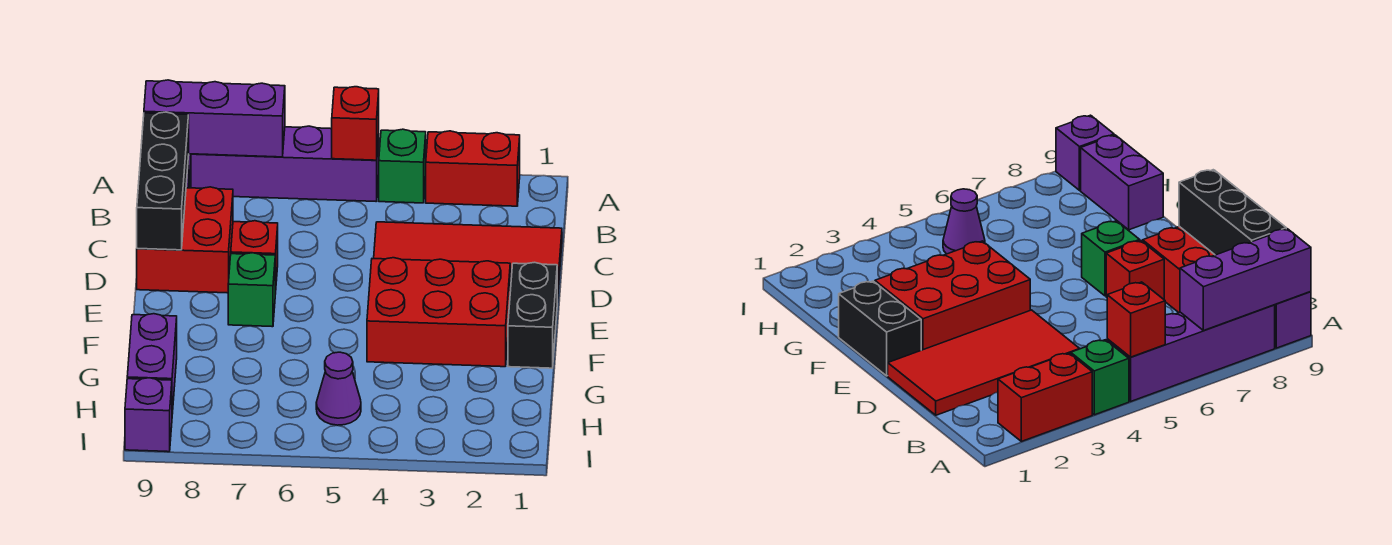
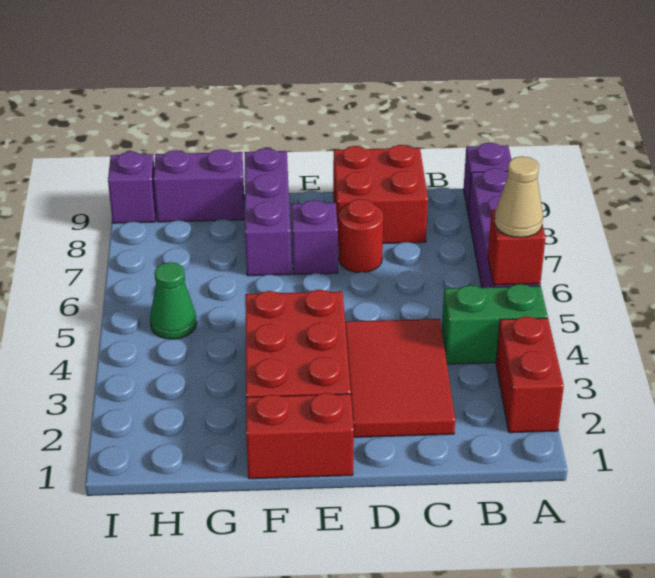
green brick A4 level 1 -> green brick A4:B4 level 1
none -> tan cone A5 level 3
purple brick A7:A9 level 2 -> purple brick F7:F9 level 1
black brick B9:D9 level 2 -> none
red tile C1:D4 level 1 -> red tile C2:D4 level 1
red brick D7 level 1 -> red round brick D7 level 1
black brick E1:F1 level 1 -> red brick E1:F1 level 1
green brick E7 level 1 -> purple brick E7 level 1
purple cone H5 level 1 -> green cone H5 level 1

